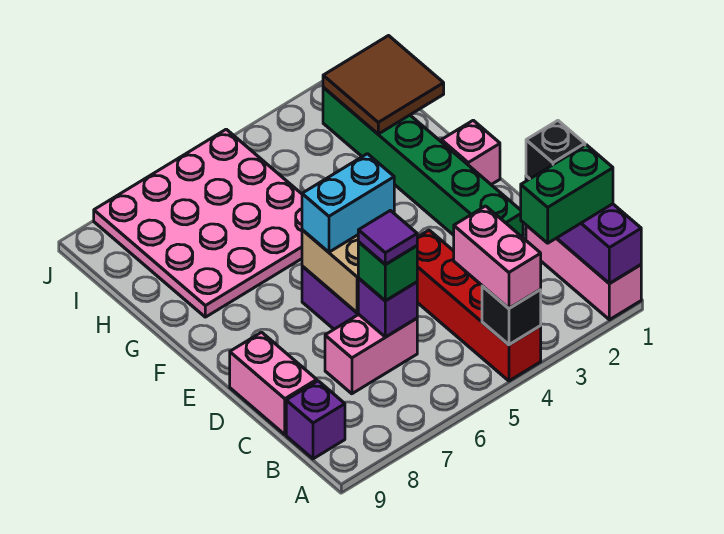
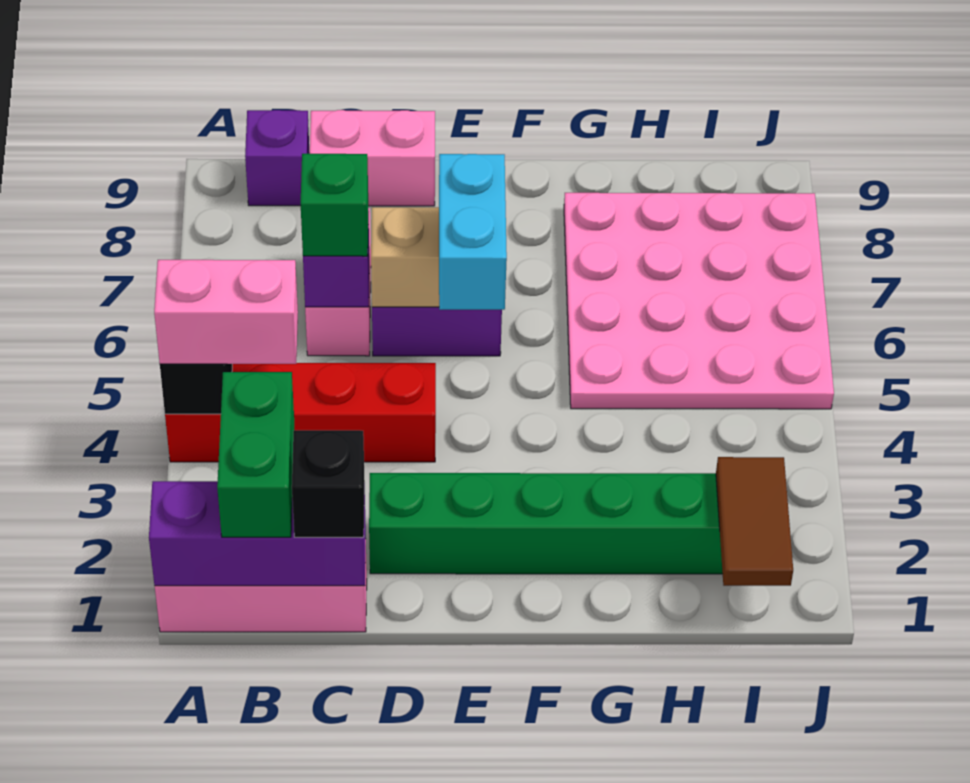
purple tile C6 level 4 -> none
pink brick F1 level 1 -> none
brown tile H1:I2 level 2 -> brown tile I1:I2 level 2

